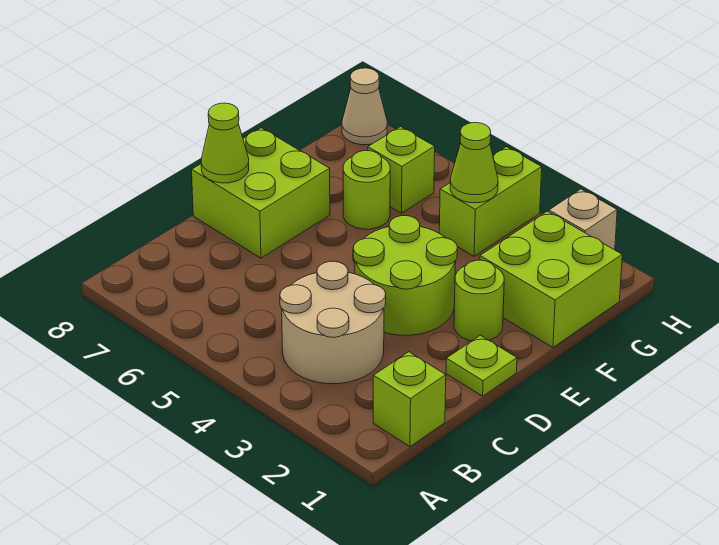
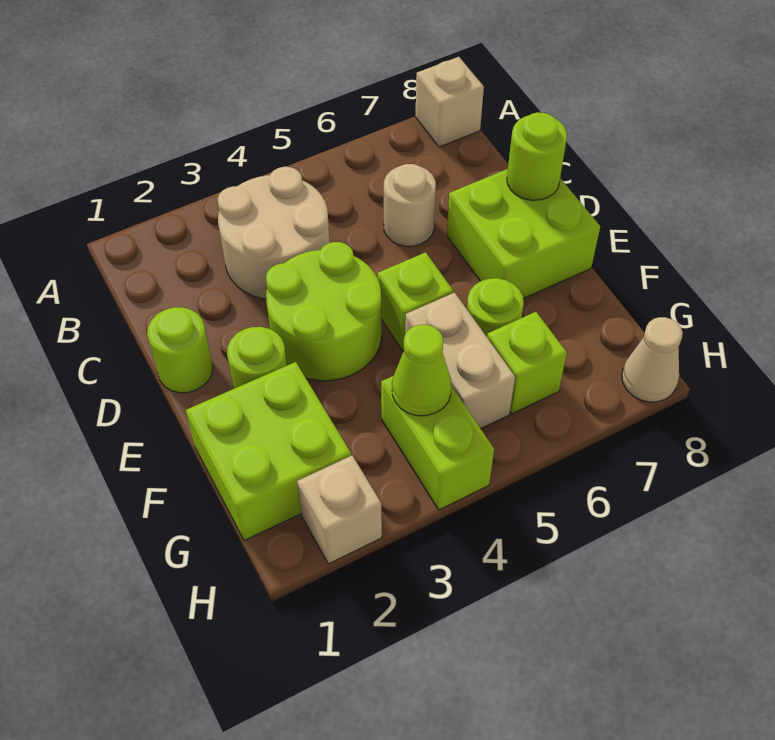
none -> tan brick A8 level 1
lime brick B1 level 1 -> lime brick E5 level 1
none -> tan round brick C6 level 1
lime plate D1 level 1 -> lime round brick D1 level 1
lime cone D8 level 2 -> lime round brick D8 level 2
none -> tan brick F5:G5 level 1

